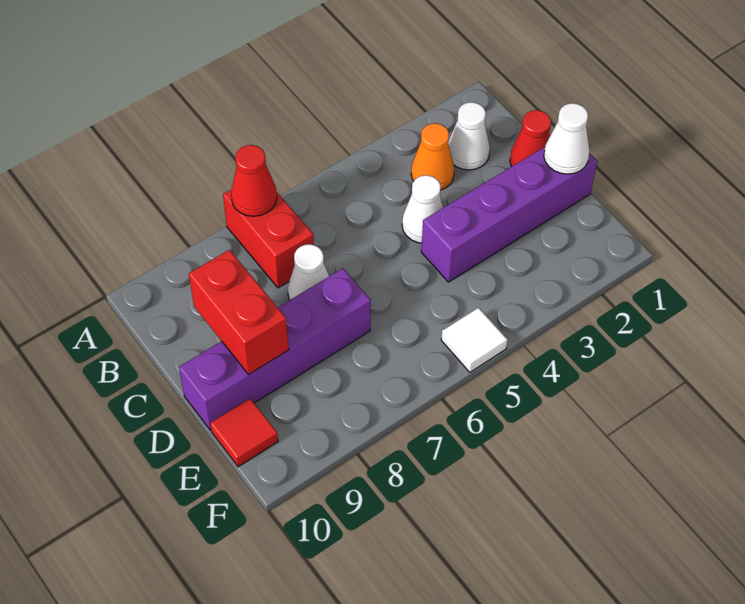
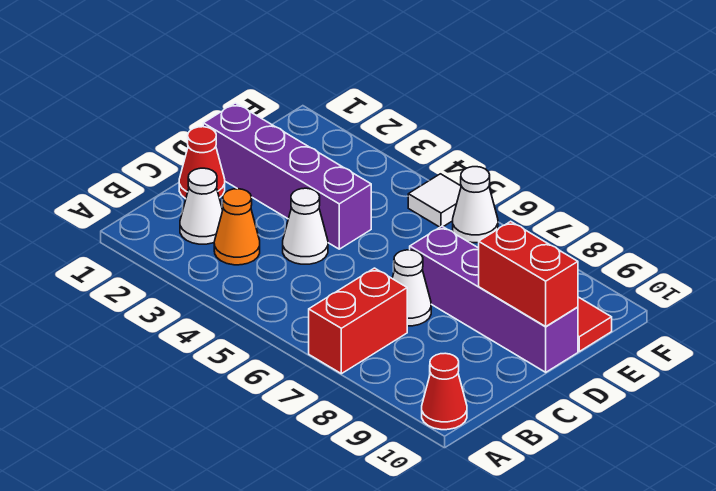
red cone A7 level 2 -> red cone A10 level 1
red brick C9:D9 level 2 -> red brick D9:D10 level 2
white cone D1 level 2 -> white cone F6 level 1

